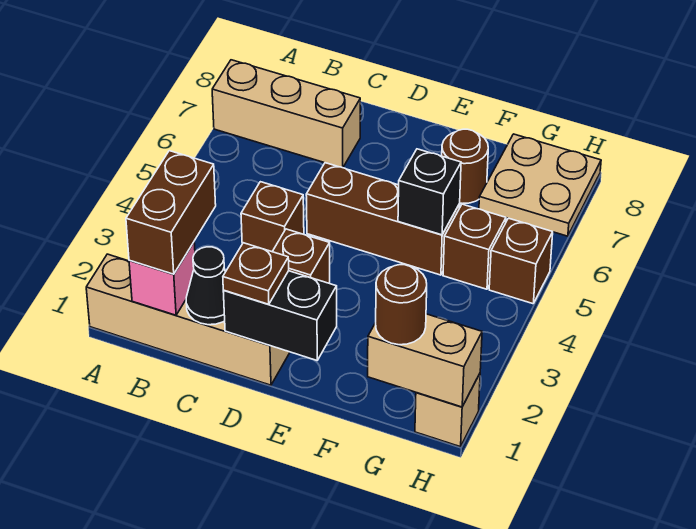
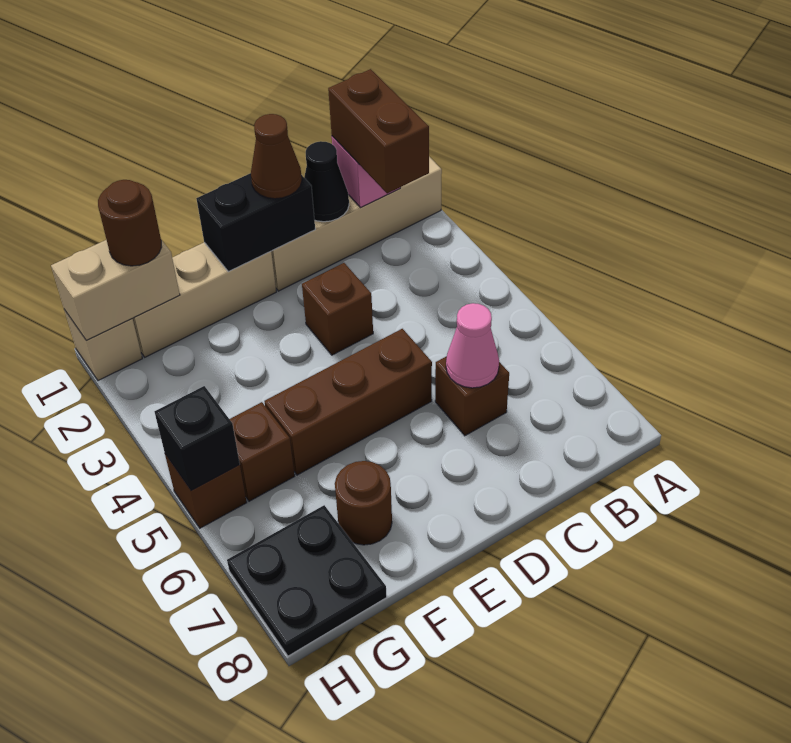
tan brick A7:C7 level 1 -> tan brick E1:G1 level 1
brown brick C4 level 1 -> brown brick C6 level 1
none -> pink cone C6 level 2
brown plate D1 level 3 -> brown cone D1 level 3
black brick F5 level 2 -> black brick H5 level 2
tan plate G7:H8 level 1 -> black plate G7:H8 level 1

